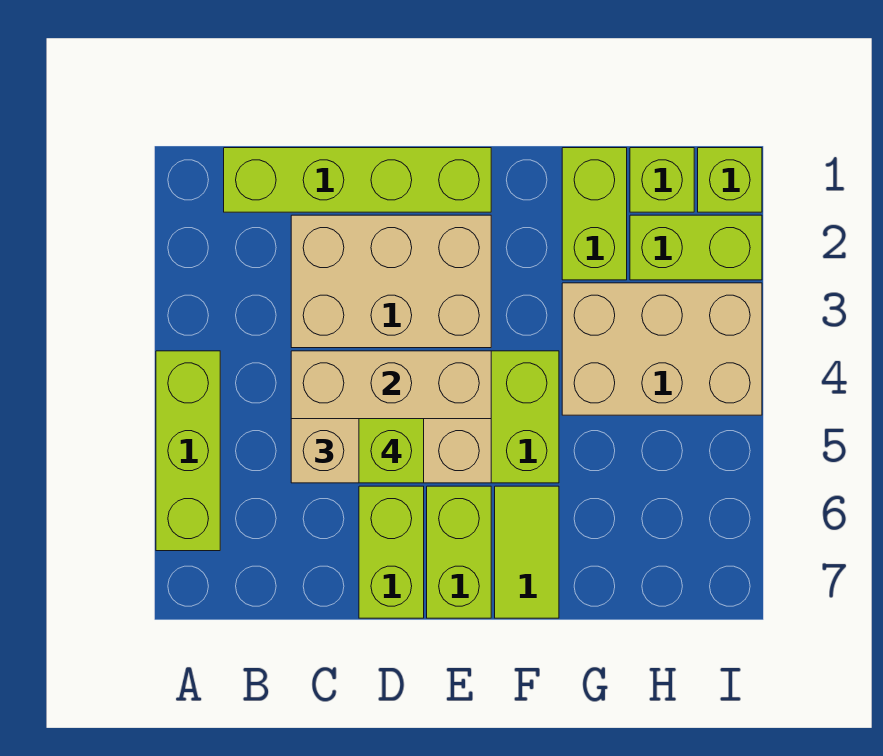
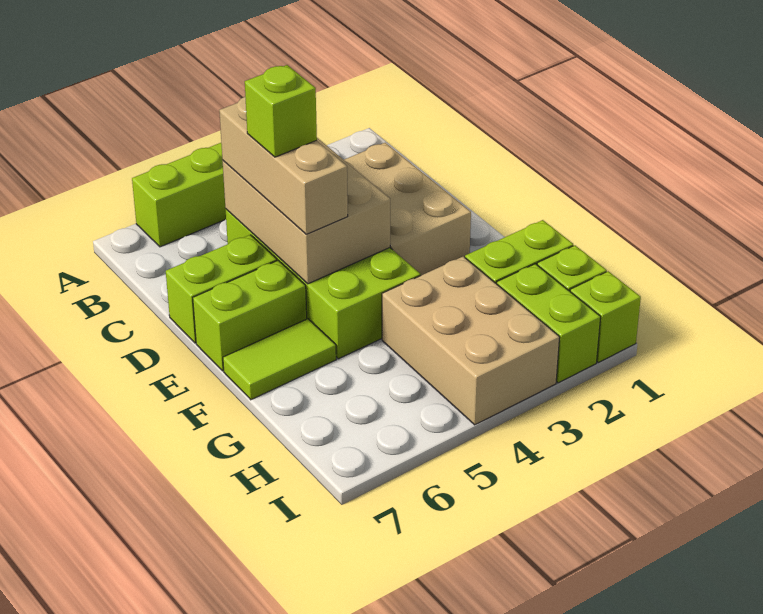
lime brick B1:E1 level 1 -> none

